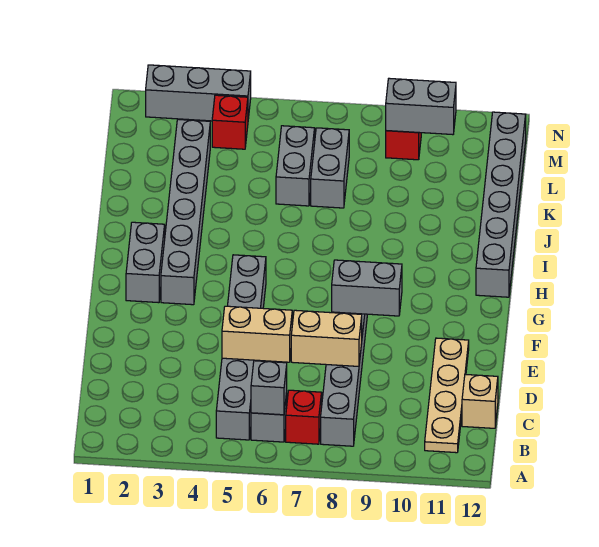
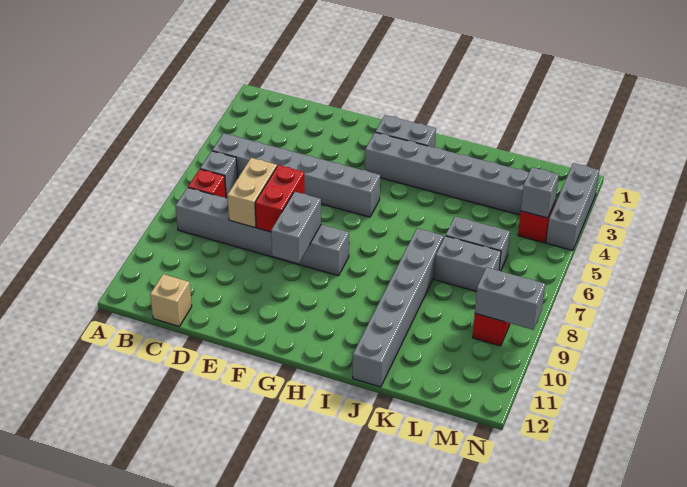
grey brick B6 level 2 -> grey brick M4 level 2
tan plate B11:E11 level 1 -> none
tan brick D5:D6 level 2 -> none
none -> red brick E7:E8 level 2
grey brick H12:M12 level 1 -> grey brick J7:J12 level 1
grey brick M9:M10 level 2 -> grey brick M9:N9 level 2

